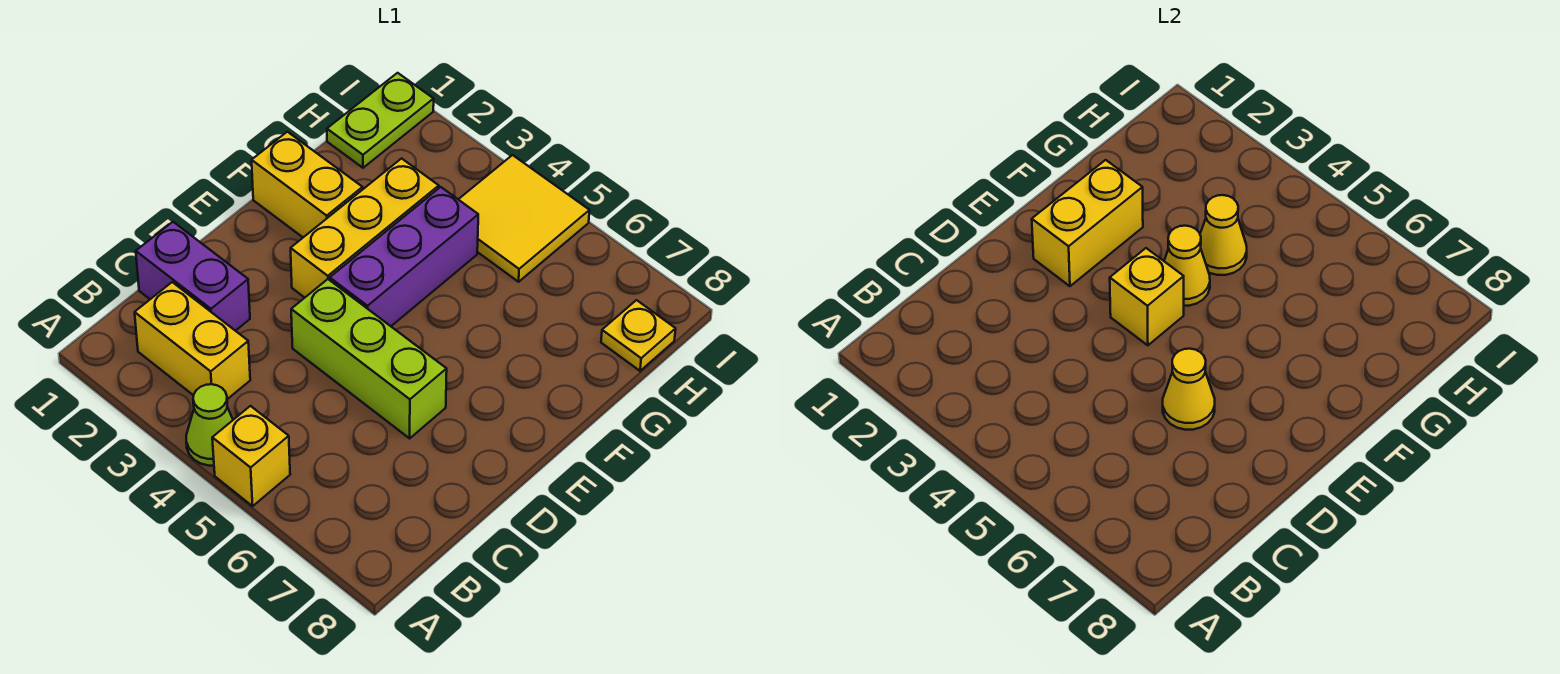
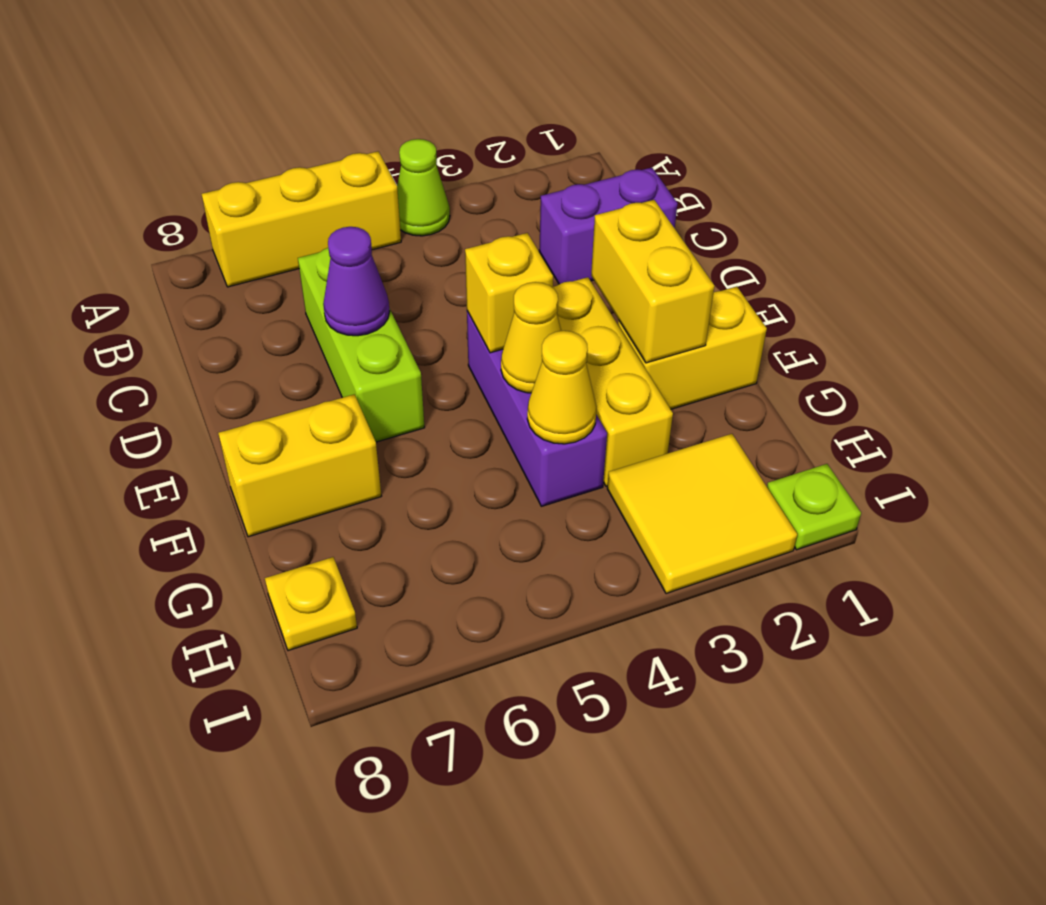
yellow brick A5 level 1 -> yellow brick A5:A7 level 1
yellow brick B2:B3 level 1 -> yellow brick F7:F8 level 1
lime brick D4:D6 level 1 -> lime brick C6:E6 level 1
yellow cone D6 level 2 -> purple cone D6 level 2
lime plate H1:I1 level 1 -> lime plate I1 level 1
yellow tile H4:I5 level 1 -> yellow tile H2:I3 level 1

